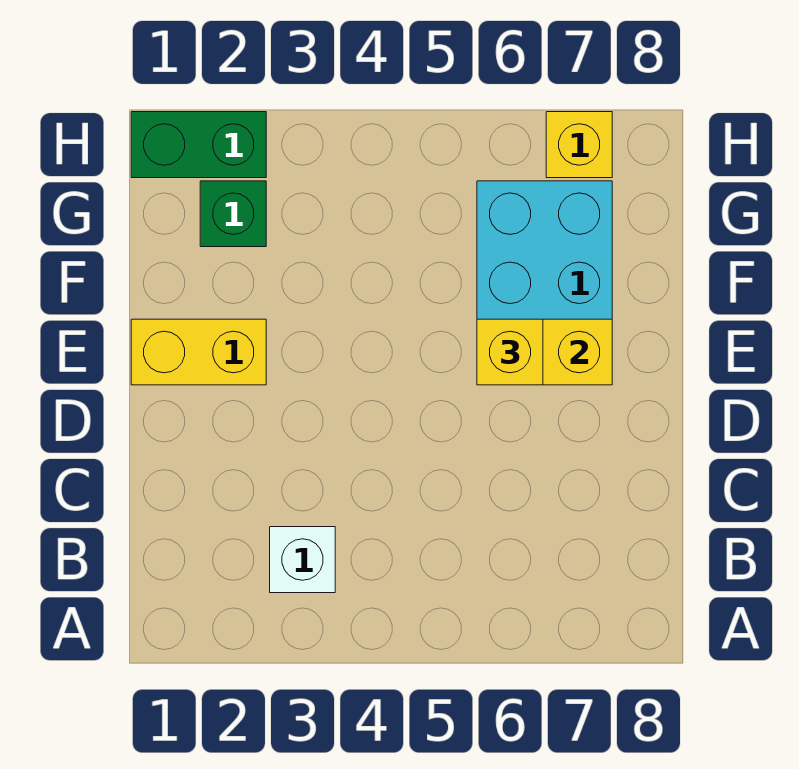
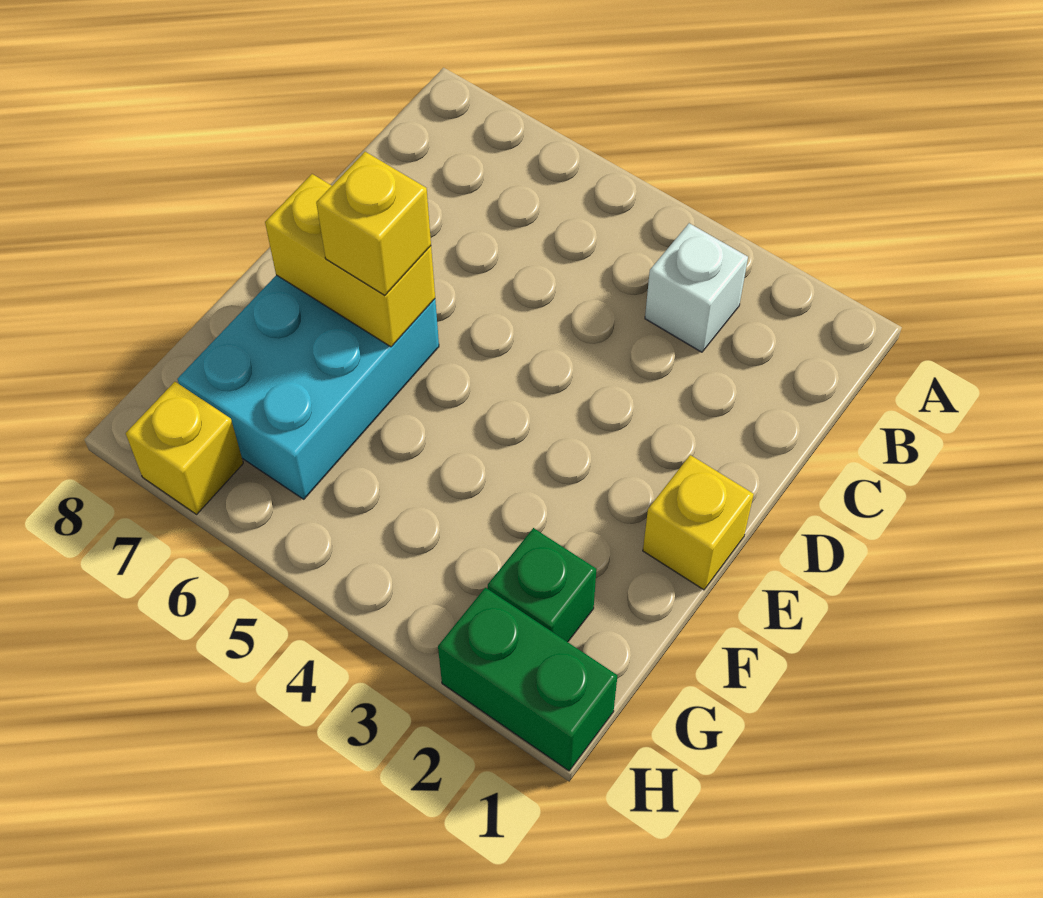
yellow brick E1:E2 level 1 -> yellow brick E1 level 1

